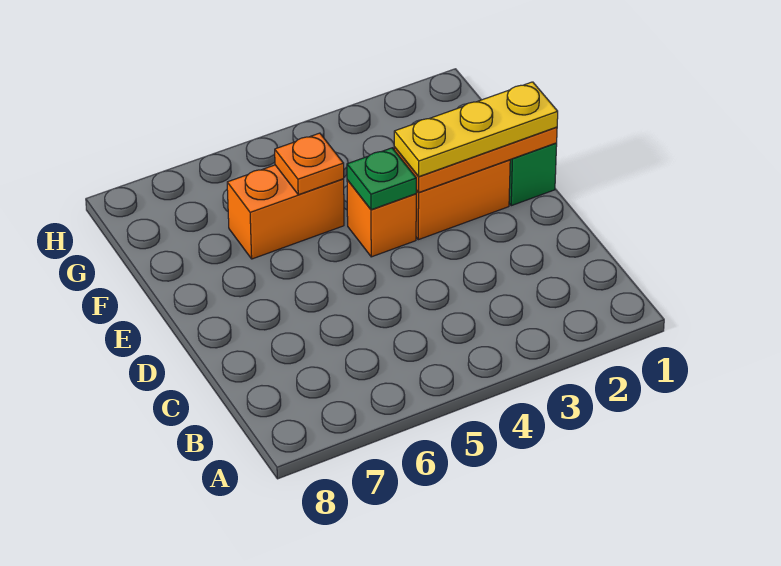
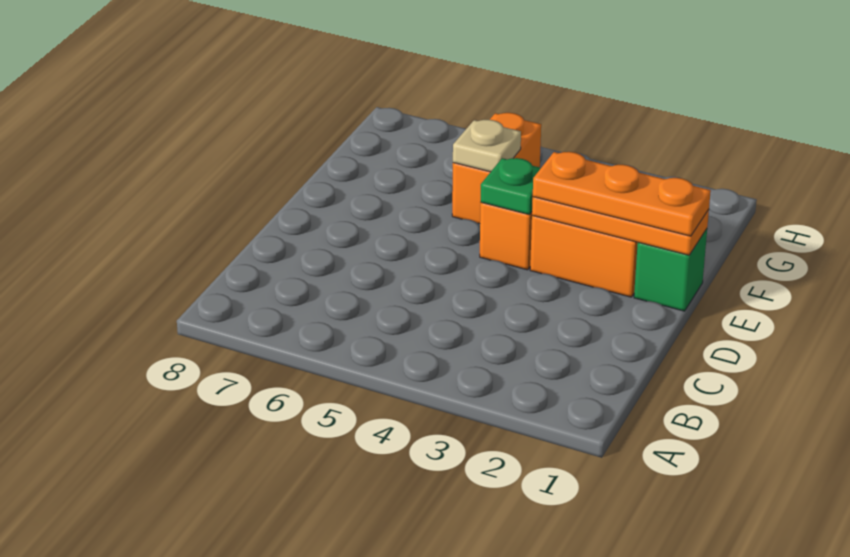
yellow plate E1:E3 level 3 -> orange plate E1:E3 level 3
orange brick F5:F6 level 1 -> orange brick F5:G5 level 1
orange plate F5 level 2 -> tan plate F5 level 2

